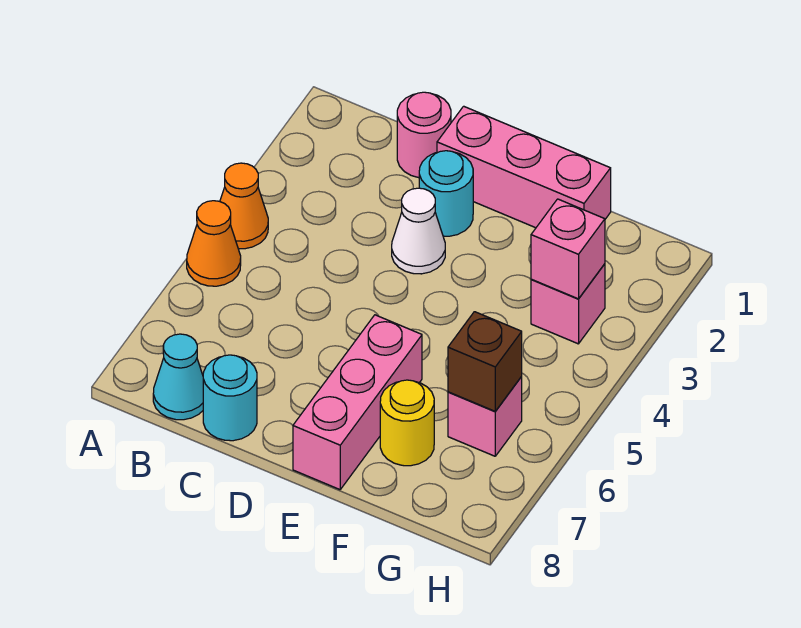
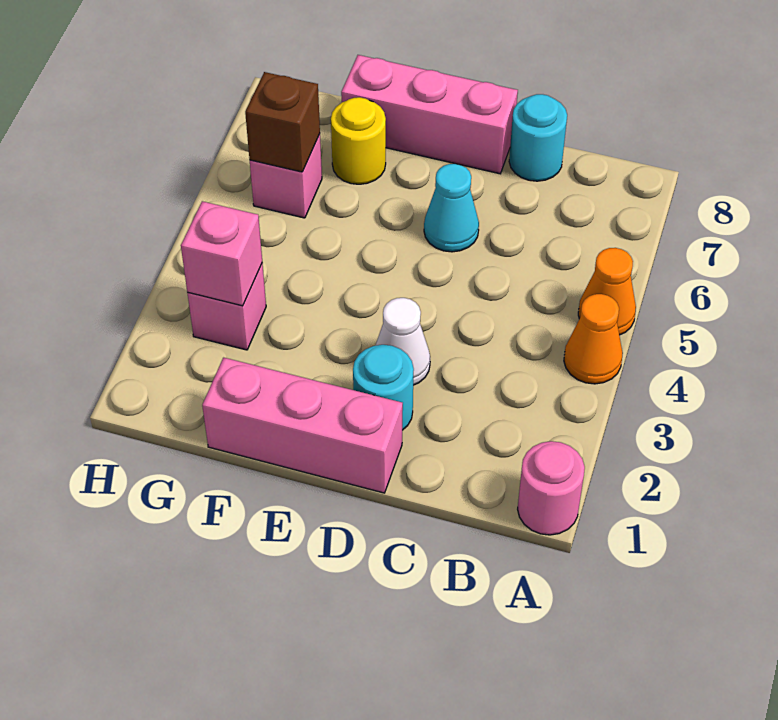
cyan cone B8 level 1 -> cyan cone D6 level 1
pink round brick C1 level 1 -> pink round brick A1 level 1
pink brick E6:E8 level 1 -> pink brick D8:F8 level 1

